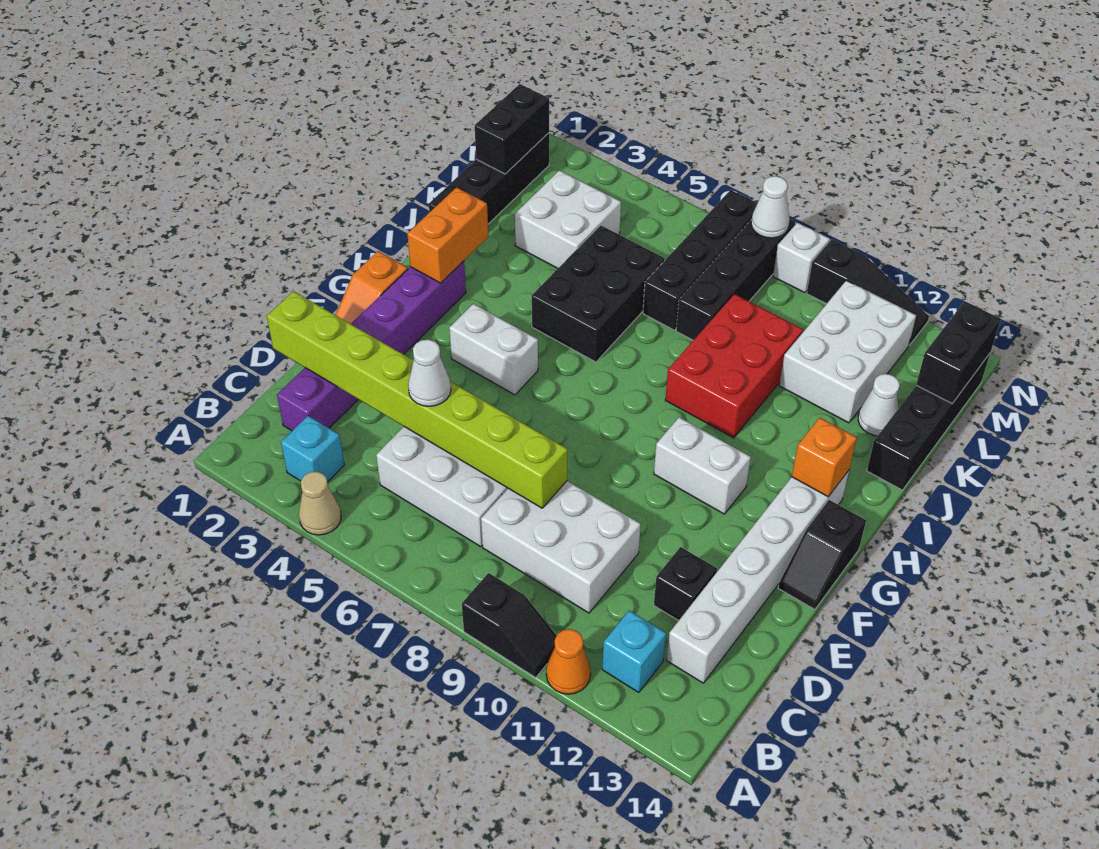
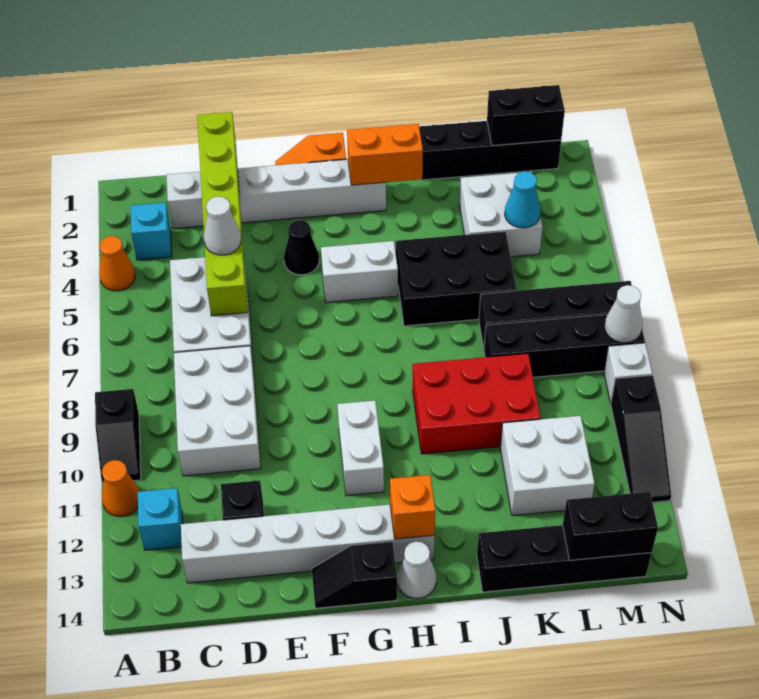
tan cone A4 level 1 -> orange cone A4 level 1
purple brick C2:H2 level 1 -> white brick C2:H2 level 1
lime brick D1:D8 level 2 -> lime brick D1:D6 level 2
none -> black cone F4 level 1
white brick G4:G5 level 1 -> white brick G5:H5 level 1
white brick K11:M12 level 1 -> white brick K11:L12 level 1
white cone K13 level 1 -> white cone H14 level 1
none -> cyan cone L4 level 2

